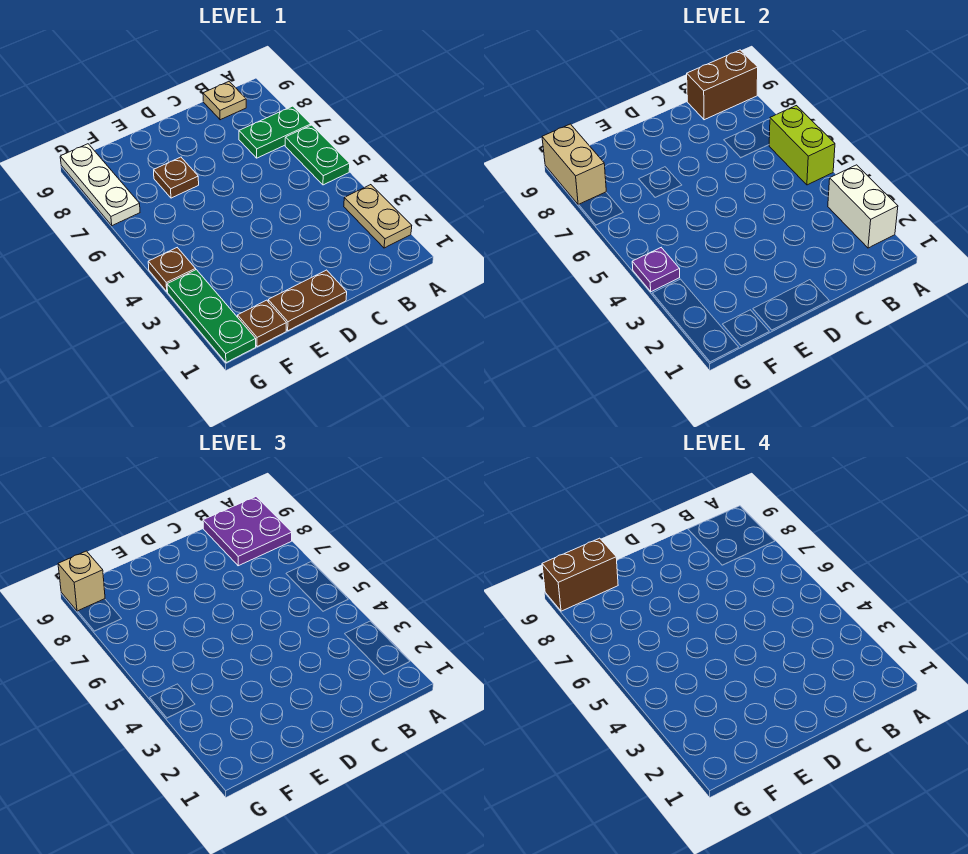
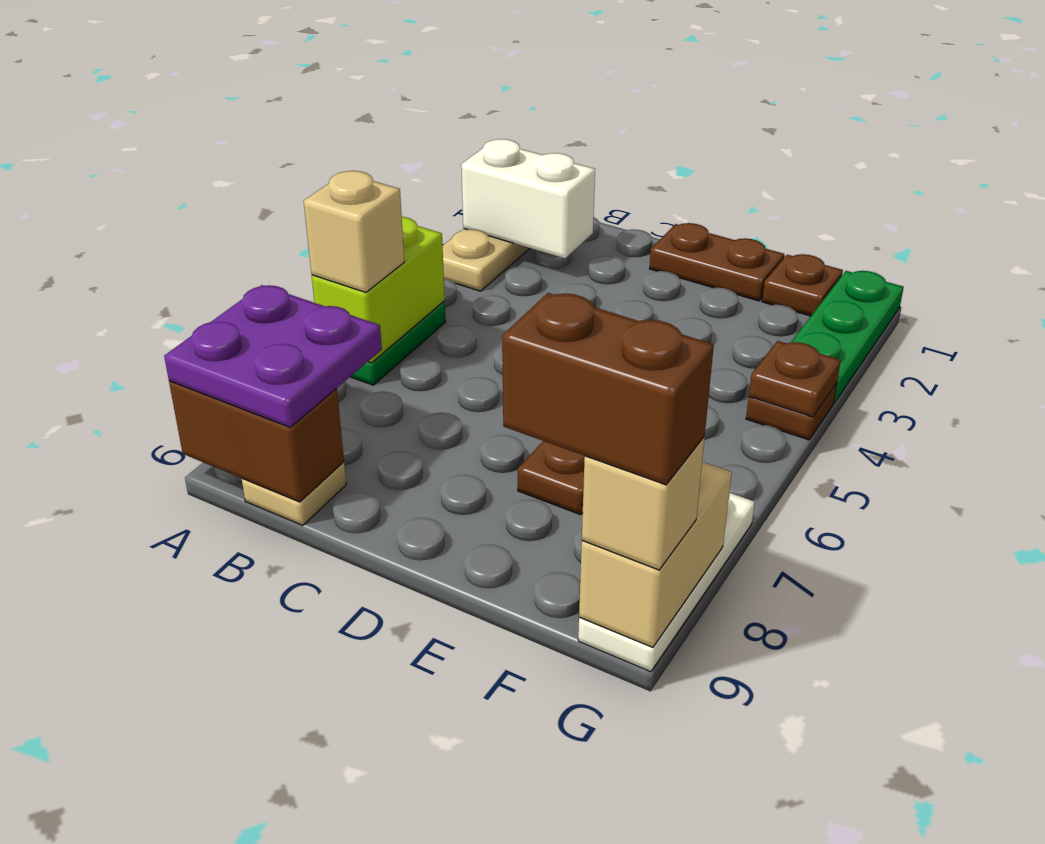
white brick A2:A3 level 2 -> white brick A2:B2 level 2
none -> tan brick A6 level 3
green plate A7:B7 level 1 -> none
purple plate G4 level 2 -> brown plate G4 level 2

